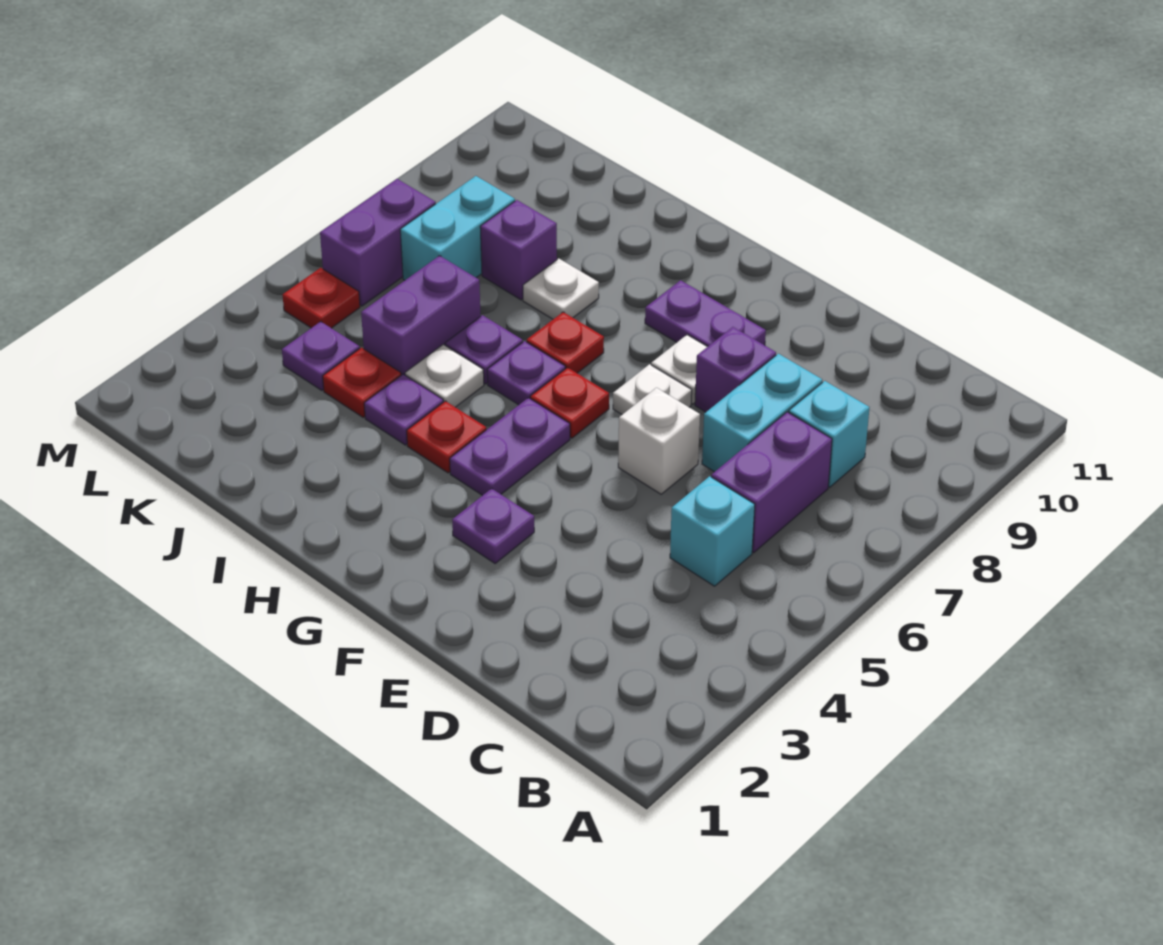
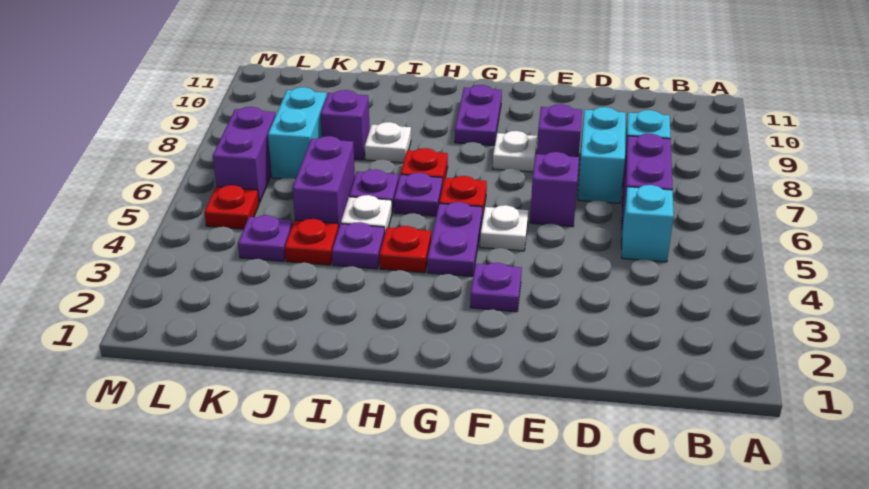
white brick E6 level 1 -> purple brick E6 level 1
white plate F7 level 1 -> white plate F5 level 1
purple plate F9:G9 level 1 -> purple plate G9:G10 level 1

